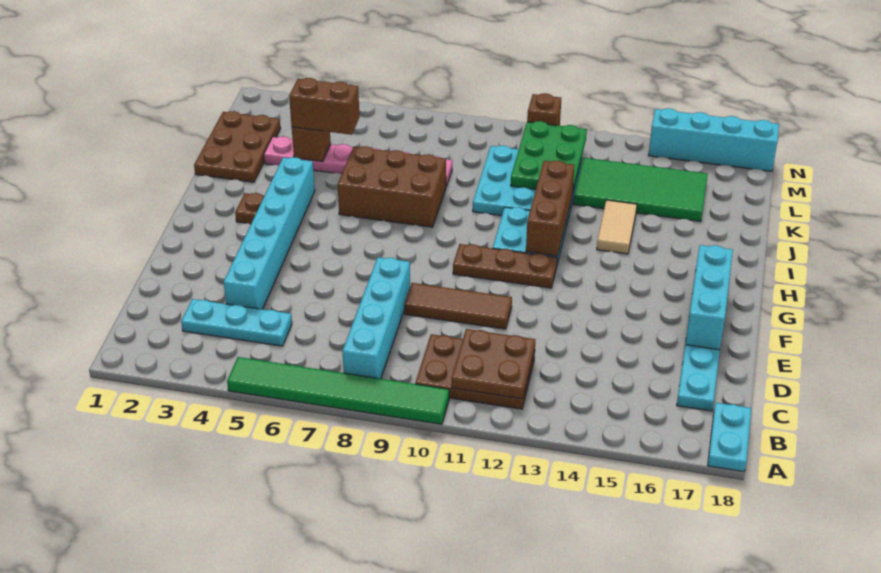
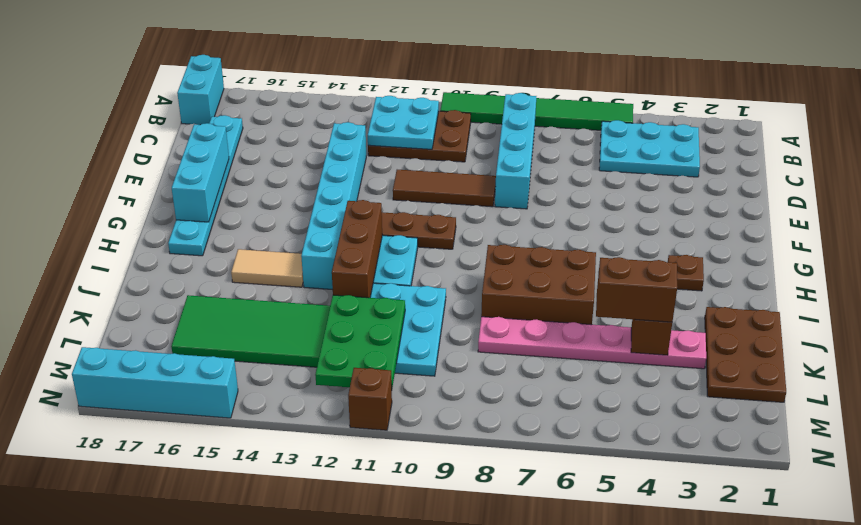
cyan plate A18:B18 level 1 -> cyan brick A18:B18 level 1
brown plate B11:C12 level 2 -> cyan plate B11:C12 level 2
cyan plate C3:C5 level 1 -> cyan plate B3:C5 level 1
cyan brick D4:I4 level 1 -> cyan brick D13:I13 level 1
tan tile I14:J14 level 1 -> tan tile I14:I15 level 1

